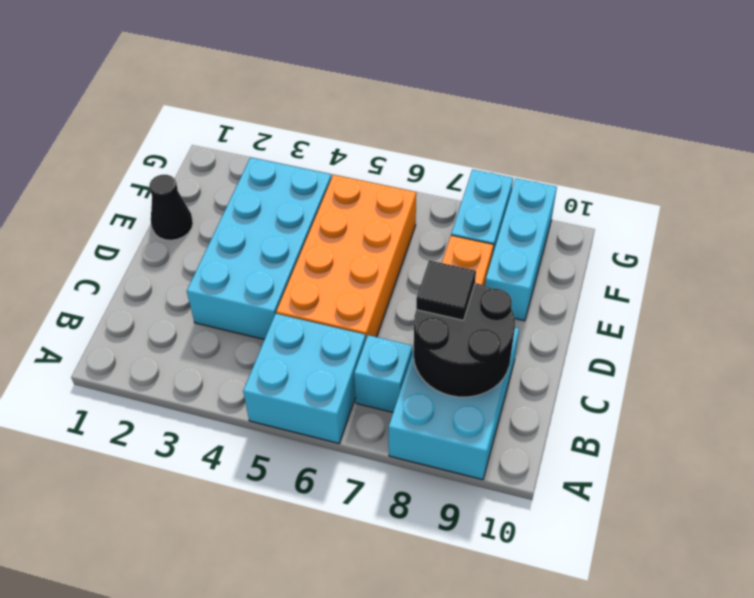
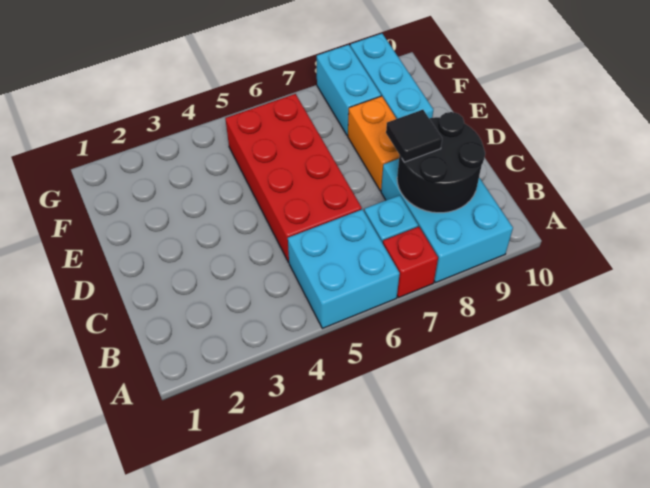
none -> red brick A7 level 1
cyan brick C3:F4 level 1 -> none
orange brick C5:F6 level 1 -> red brick C5:F6 level 1
black cone E1 level 1 -> none

